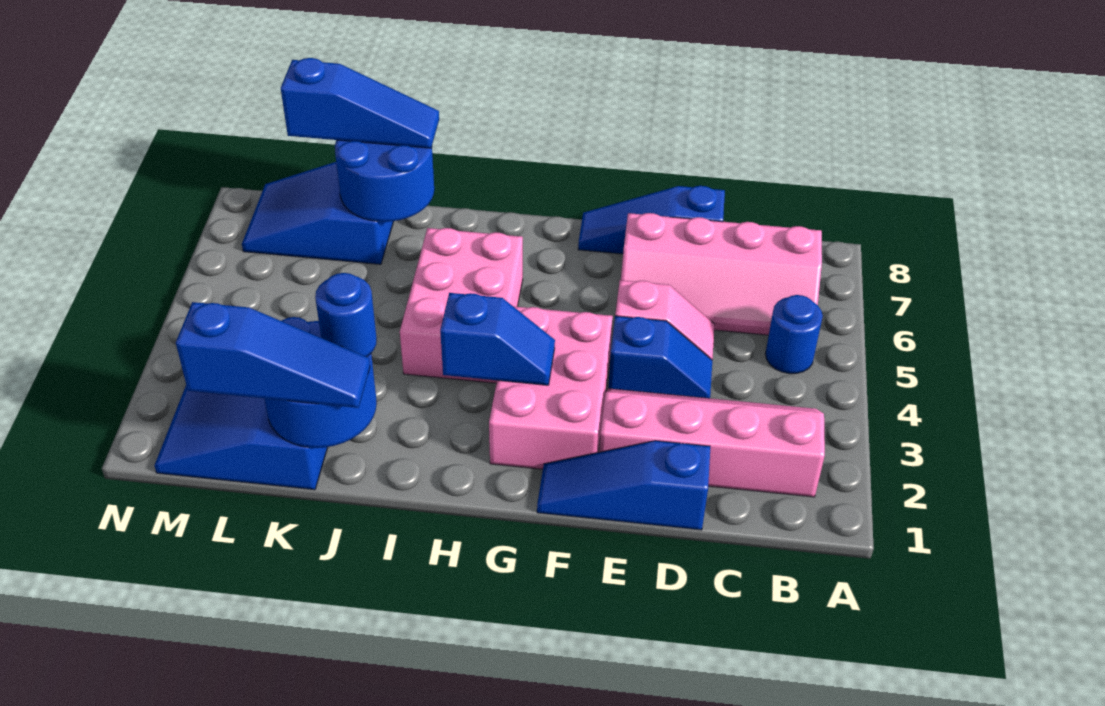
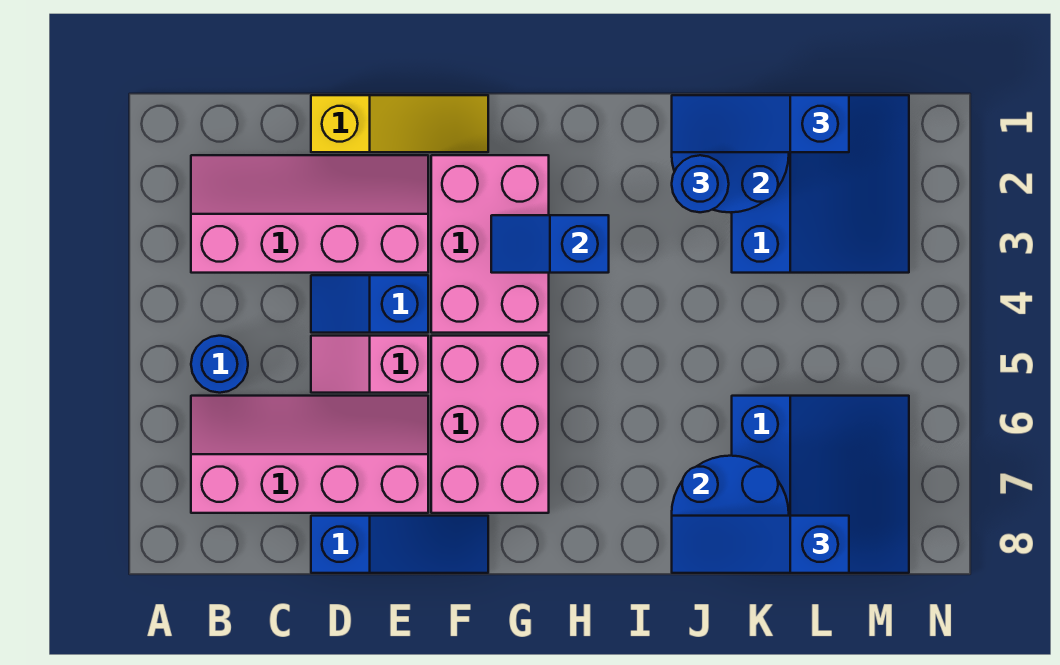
pink slope B2:E3 level 1 top 2 -> pink slope B2:E3 level 1 top 3
blue slope D1:F1 level 1 top D -> yellow slope D1:F1 level 1 top D
pink brick H4:I6 level 1 -> pink brick F5:G7 level 1
blue slope K7:M8 level 1 top K -> blue slope K6:M8 level 1 top K

